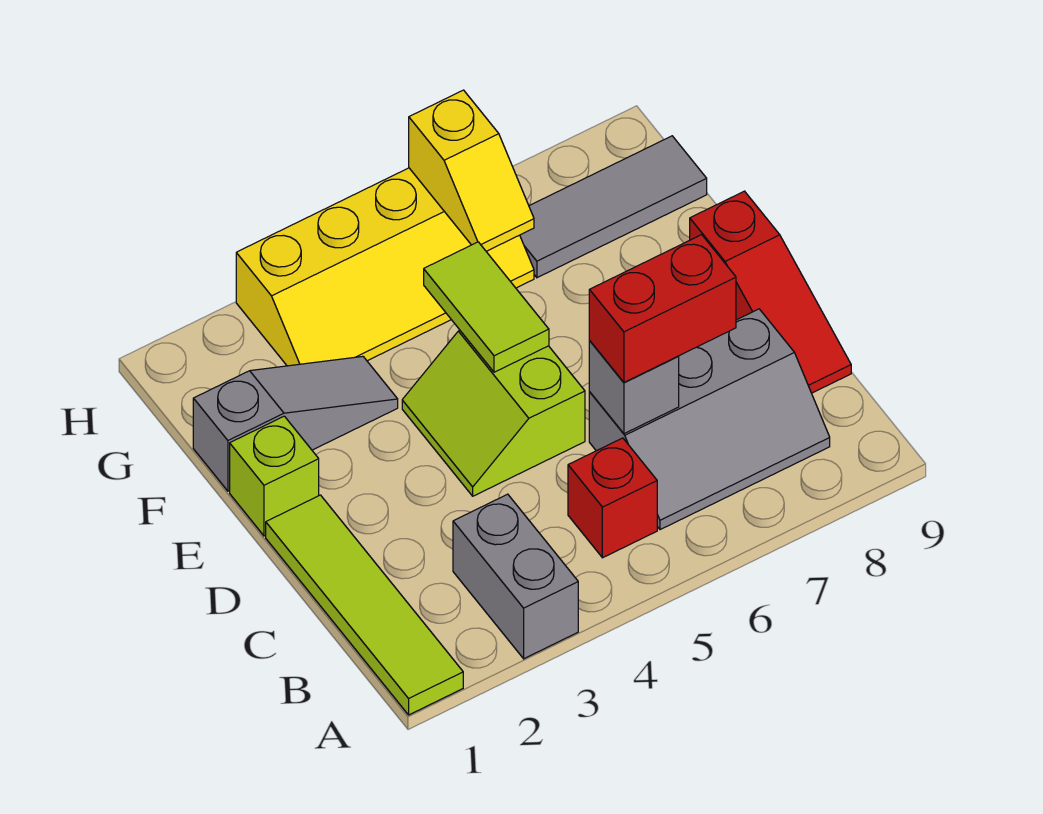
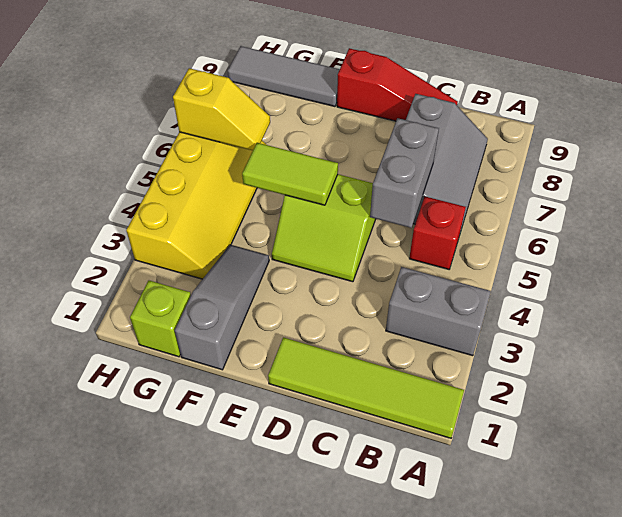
grey brick C6 level 2 -> grey brick C5:C6 level 2
red brick C6:C7 level 3 -> none
lime brick E1 level 1 -> lime brick G1 level 1
grey tile G7:G9 level 1 -> grey tile F9:H9 level 1

